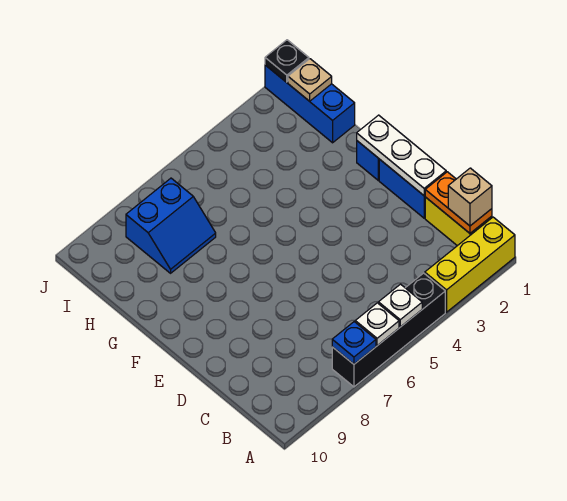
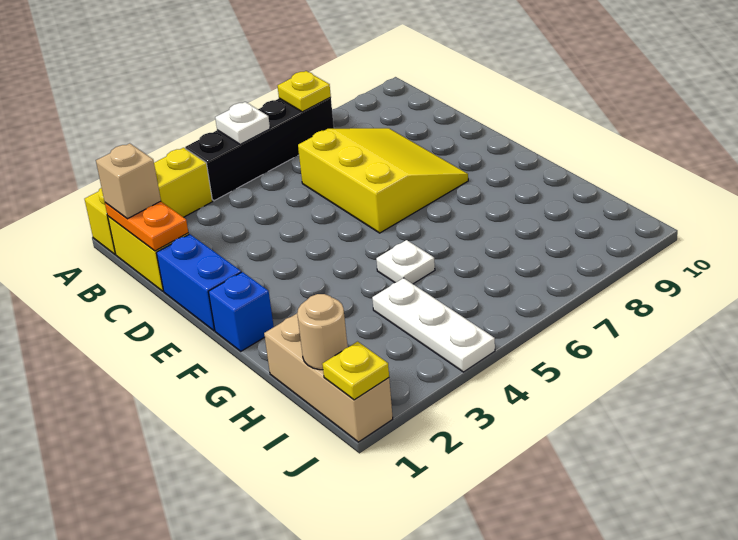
white plate A6 level 2 -> white plate G5 level 1
blue plate A7 level 2 -> yellow plate A7 level 2
none -> yellow slope C6:E8 level 1 top 6
white plate D1:F1 level 2 -> white plate H4:J4 level 1
blue brick H1:J1 level 1 -> tan brick H1:J1 level 1
blue slope H7:I8 level 1 top I -> none
tan plate I1 level 2 -> tan round brick I1 level 2
black plate J1 level 2 -> yellow plate J1 level 2

